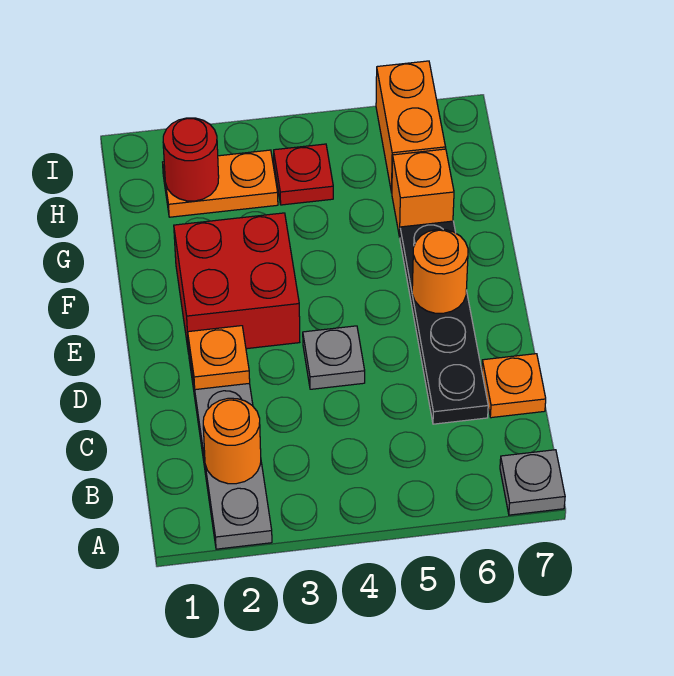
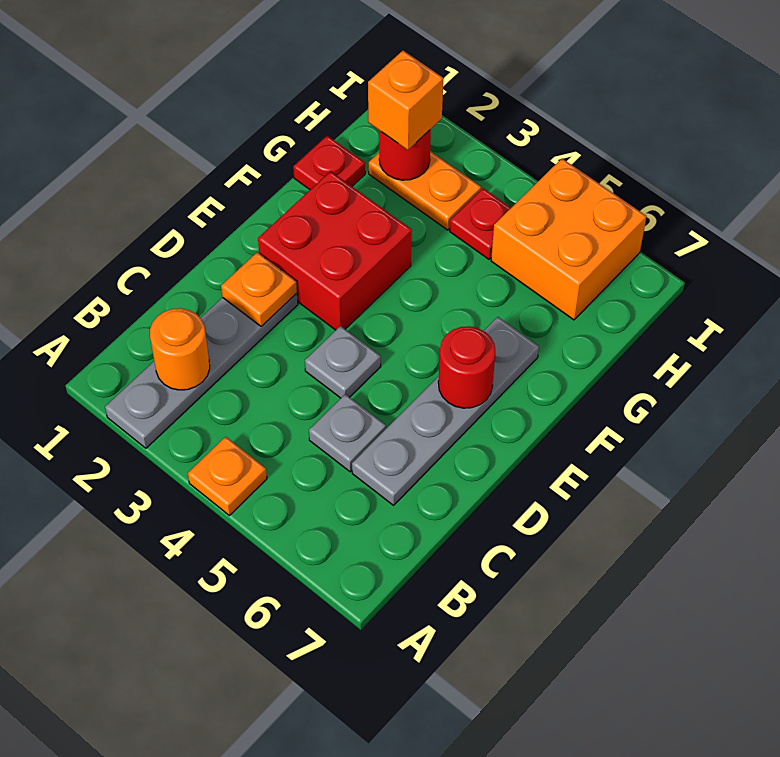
grey plate A7 level 1 -> grey plate C5 level 1
black plate C6:F6 level 1 -> grey plate C6:F6 level 1
orange plate C7 level 1 -> orange plate A4 level 1
orange round brick E6 level 2 -> red round brick E6 level 2
none -> red plate G1 level 1
orange brick G6 level 1 -> orange brick H2 level 3
orange brick H6:I6 level 1 -> orange brick H5:I6 level 1

